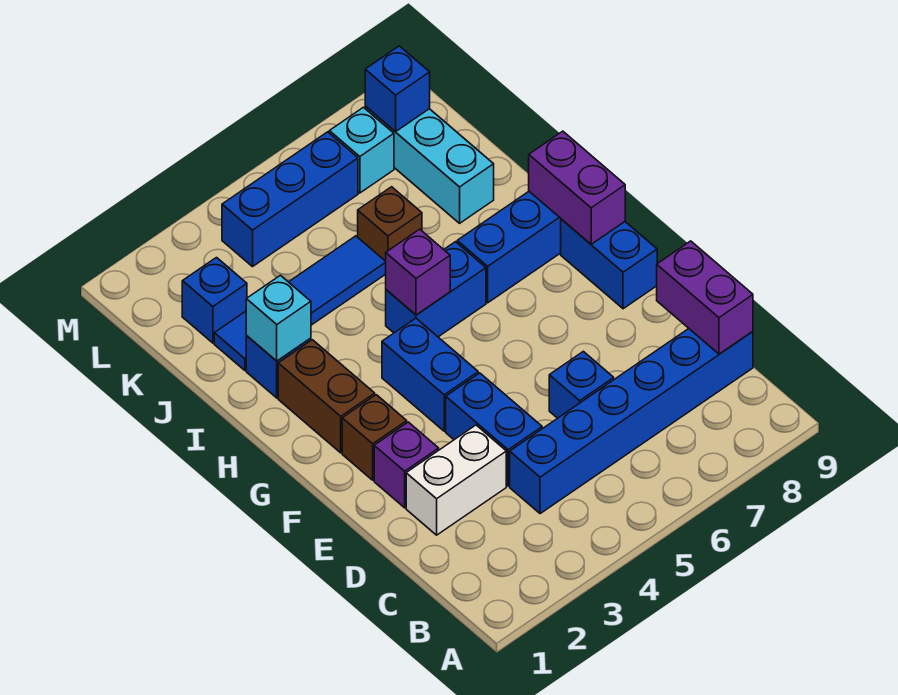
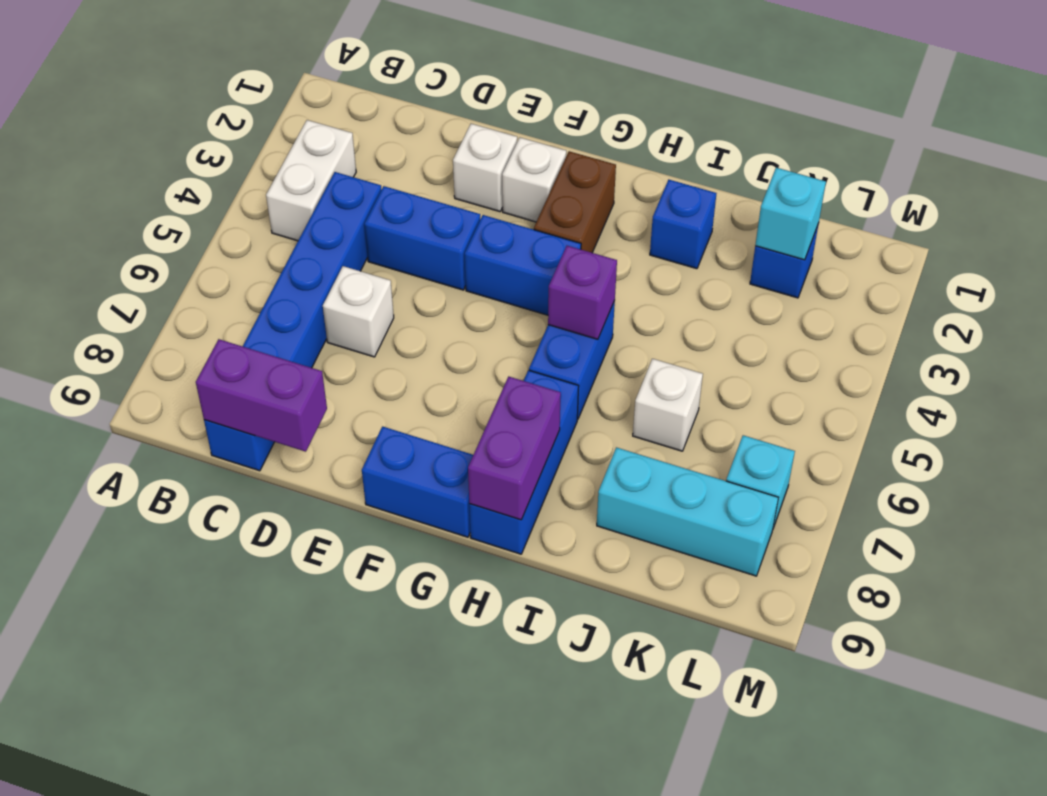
white brick D2:D3 level 1 -> white brick B3:B4 level 1
blue brick D6 level 1 -> white brick D6 level 1
purple brick E2 level 1 -> white brick E2 level 1
brown brick F2 level 1 -> white brick F2 level 1
brown brick G2:H2 level 1 -> brown brick G2:G3 level 1
purple brick G9:H9 level 2 -> purple brick H8:H9 level 2
cyan brick I2 level 2 -> cyan brick K2 level 2
blue tile J2:J5 level 1 -> none
brown brick J6 level 1 -> white brick J6 level 1
blue brick L4:L6 level 1 -> none
blue brick L8 level 2 -> none

